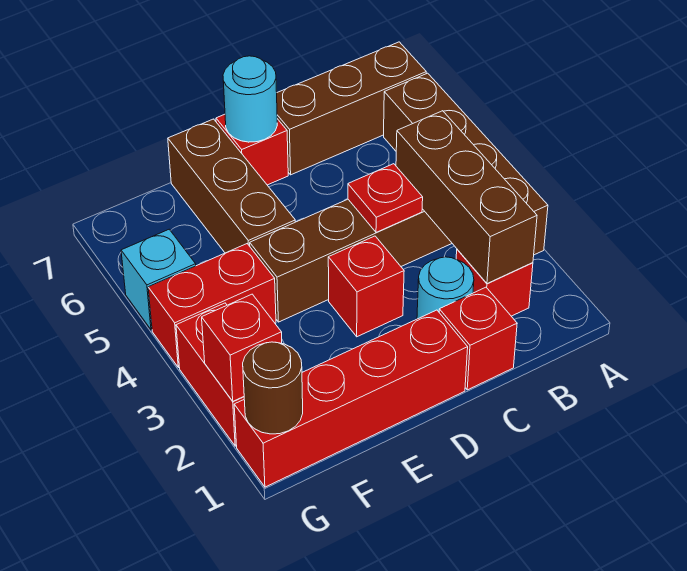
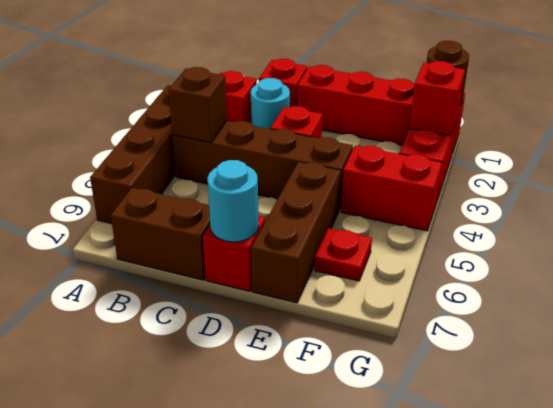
brown brick A7:C7 level 1 -> brown brick B7:C7 level 1
brown brick B2:B4 level 2 -> brown brick B4 level 2
red plate C4 level 2 -> red plate F6 level 1
cyan brick G5 level 1 -> none

